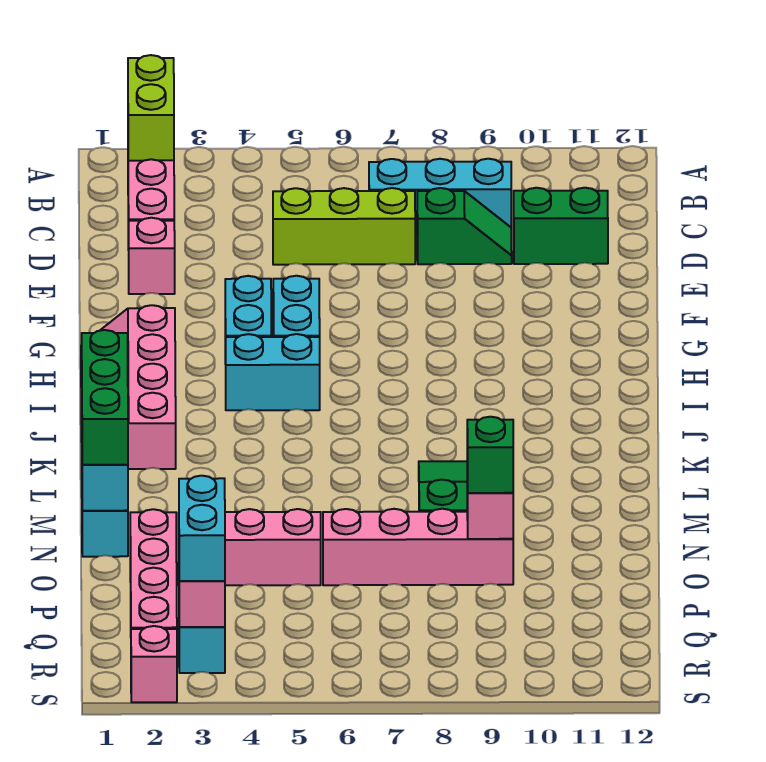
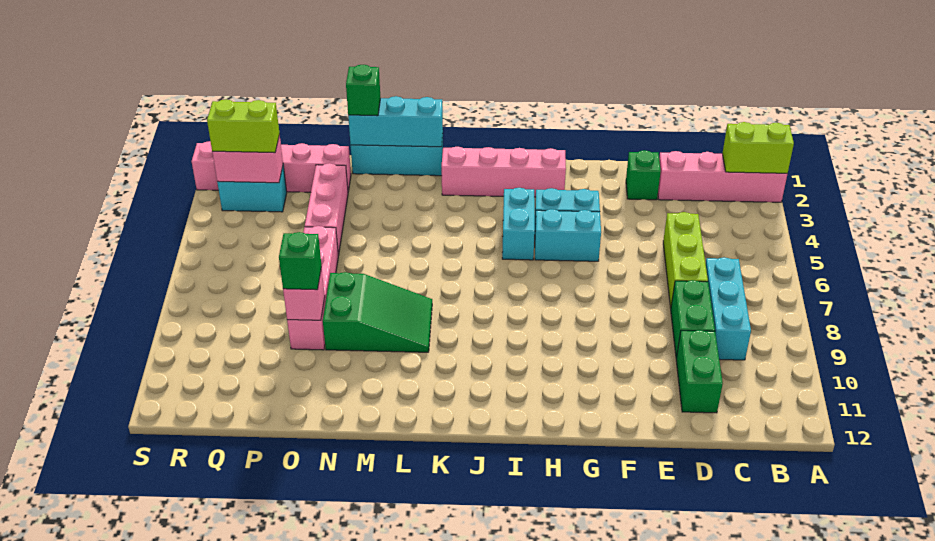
green slope D8:D9 level 1 top 8 -> green brick D8:D9 level 1
pink brick E2 level 1 -> green brick E2 level 1
green brick L1:N1 level 3 -> green brick N1 level 3
cyan brick Q3:R3 level 3 -> lime brick Q3:R3 level 3

